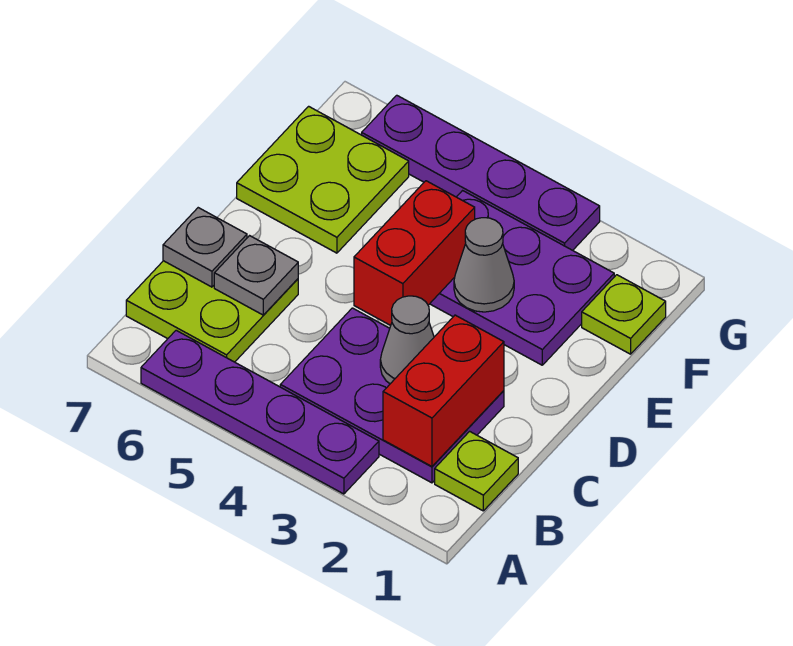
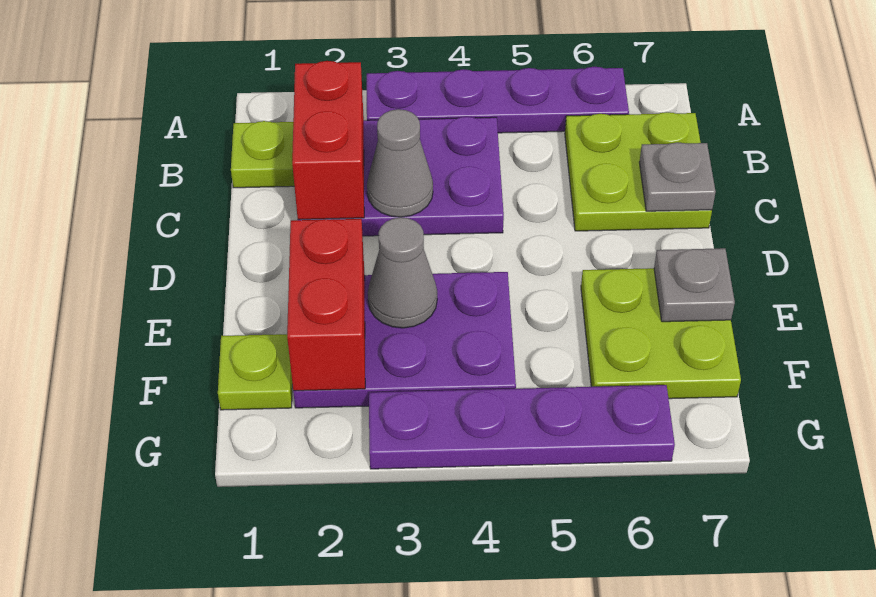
grey plate C6 level 2 -> grey plate E7 level 2
red brick D4:E4 level 2 -> red brick E2:F2 level 2

